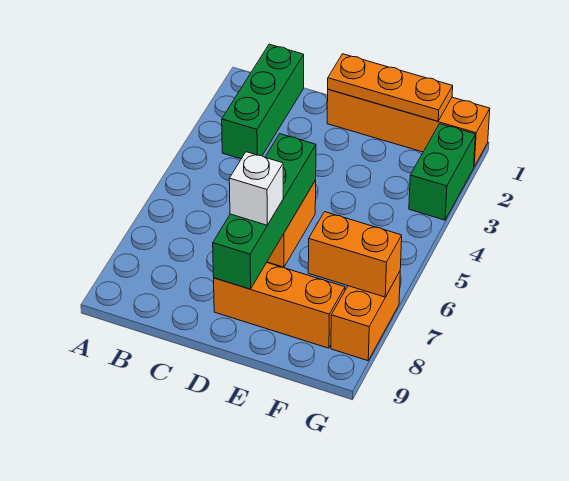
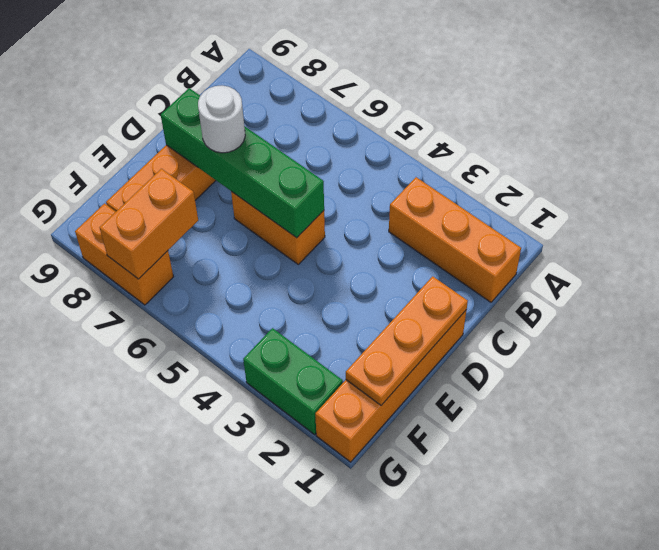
green brick B1:B3 level 1 -> orange brick B1:B3 level 1
white brick D7 level 3 -> white round brick D7 level 3

